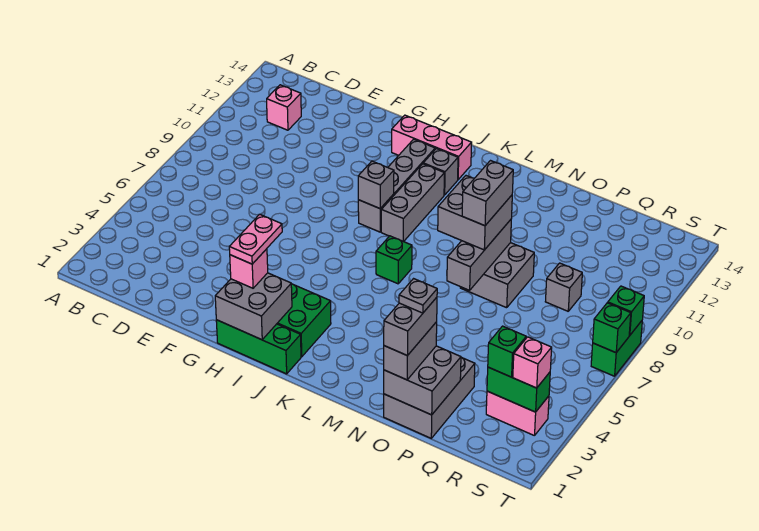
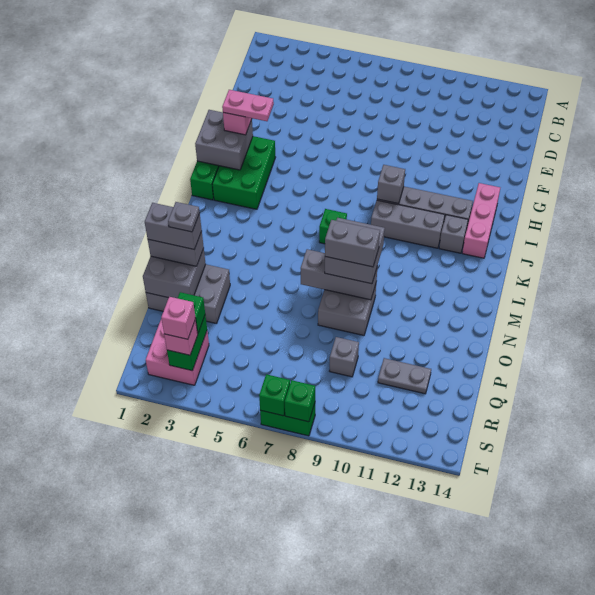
pink brick C12 level 1 -> pink brick S3 level 4
none -> grey plate Q11:Q12 level 1
pink brick R3:S3 level 1 -> pink brick R2:S3 level 1

